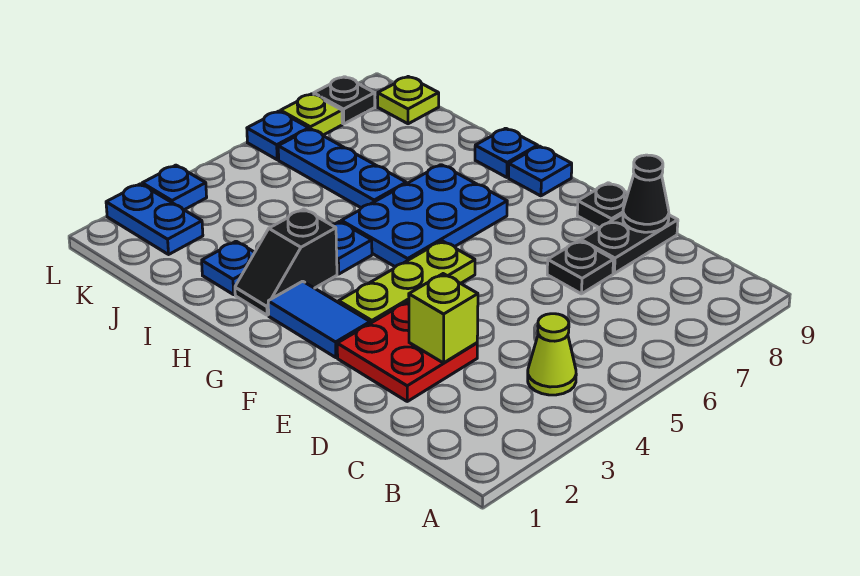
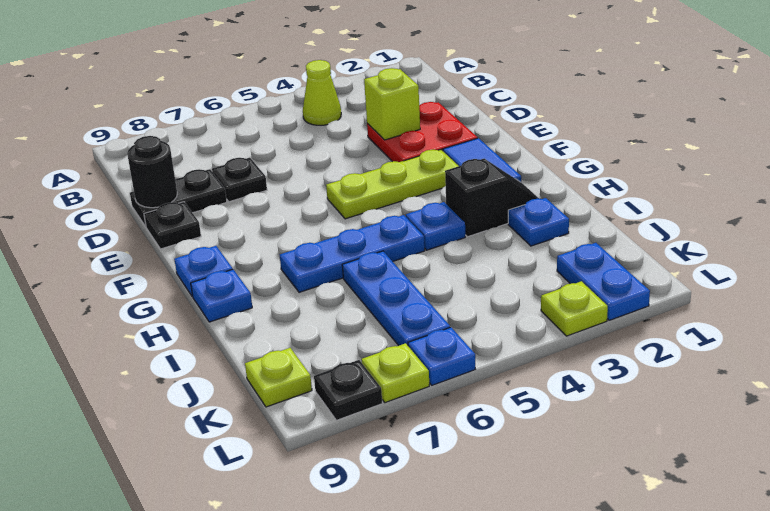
black cone D9 level 2 -> black round brick D9 level 2
blue plate G5:H7 level 1 -> blue plate H5:H7 level 1
blue plate L3 level 1 -> lime plate L3 level 1

